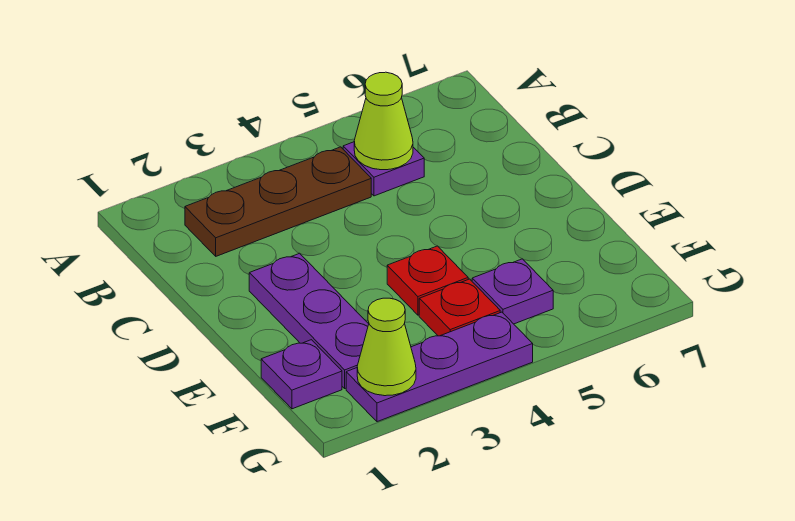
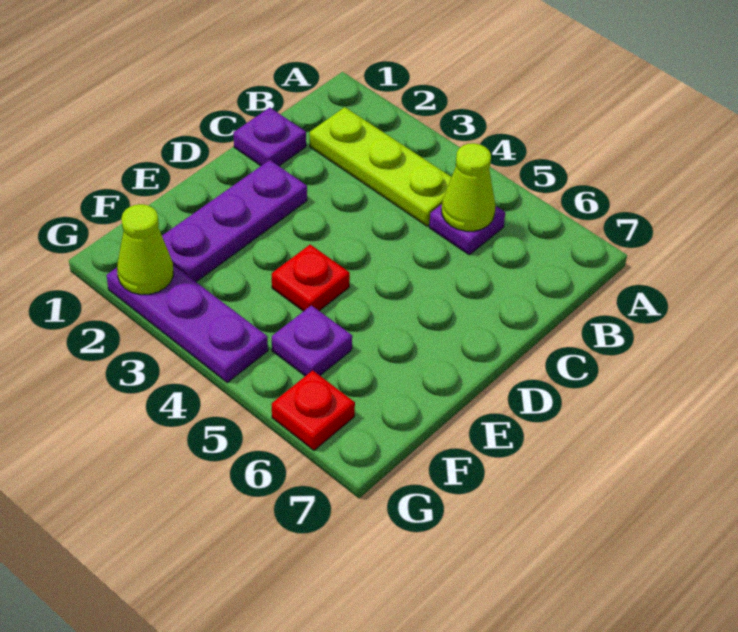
brown plate B2:B4 level 1 -> lime plate B2:B4 level 1
purple plate F1 level 1 -> purple plate C1 level 1
red plate F4 level 1 -> red plate G6 level 1

